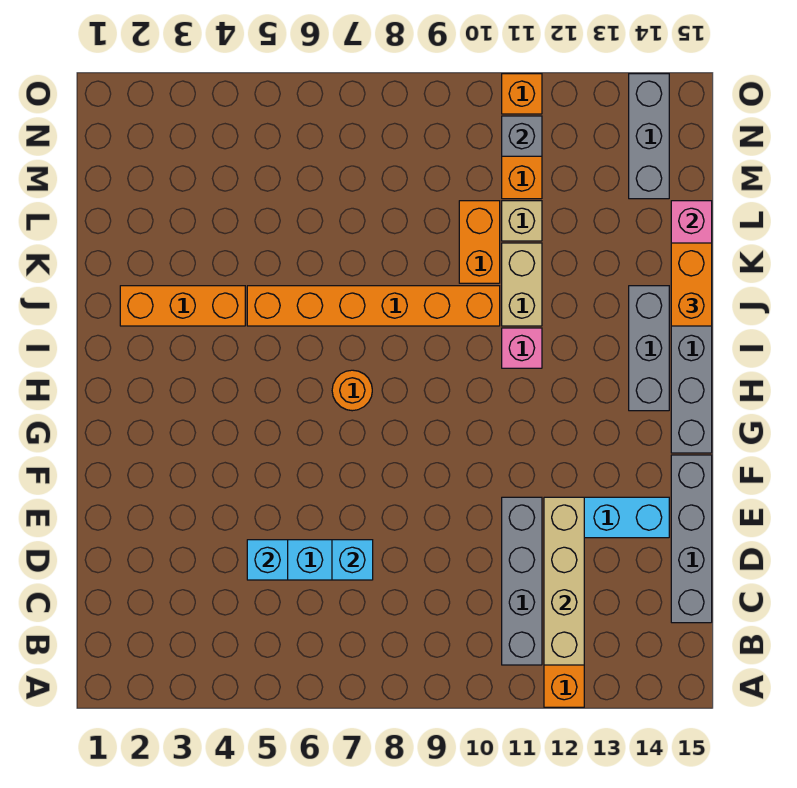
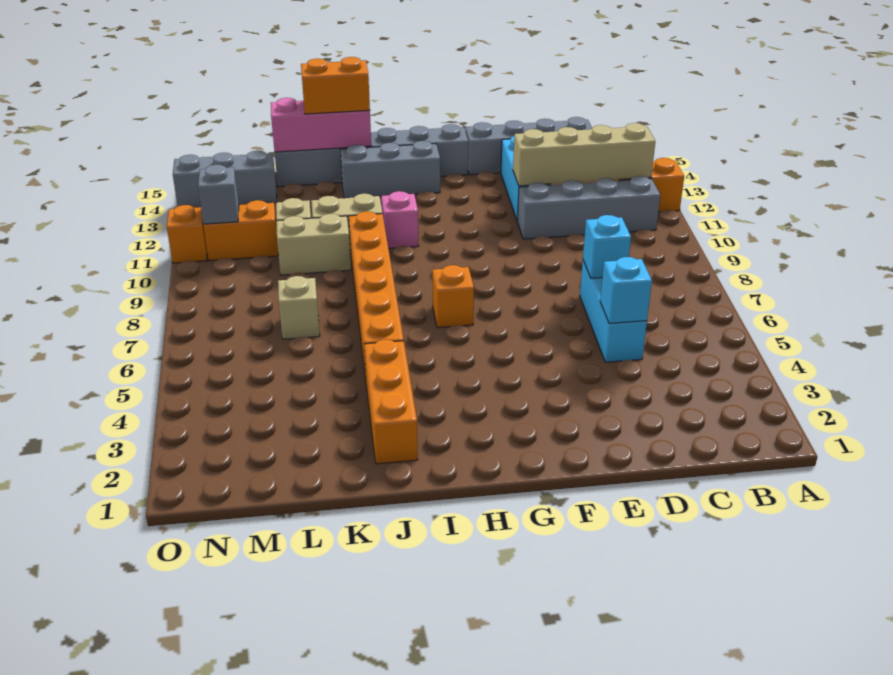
orange round brick H7 level 1 -> orange brick H7 level 1
orange brick K10:L10 level 1 -> tan brick K10:L10 level 1
none -> tan brick L7 level 1

